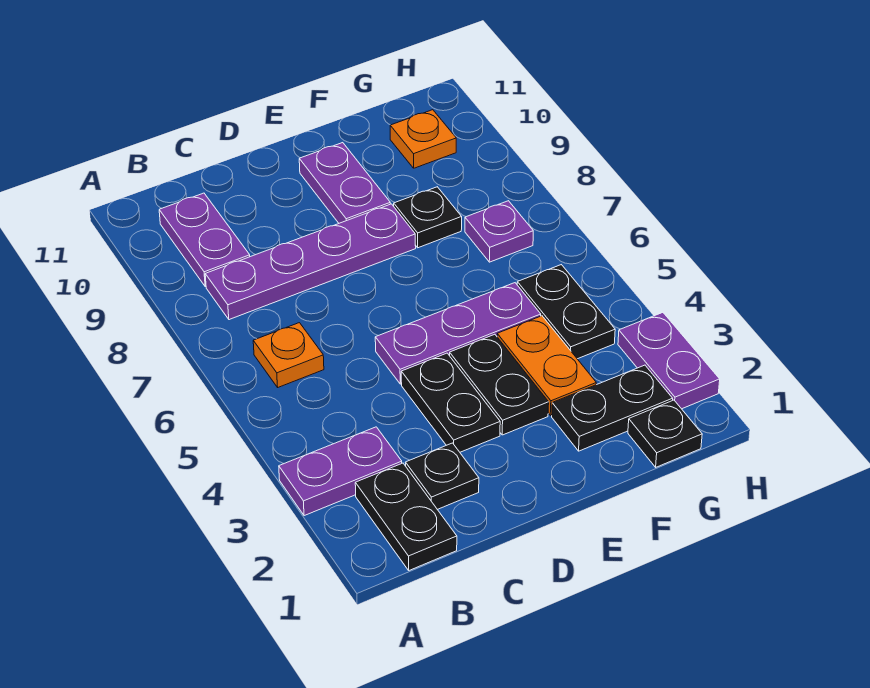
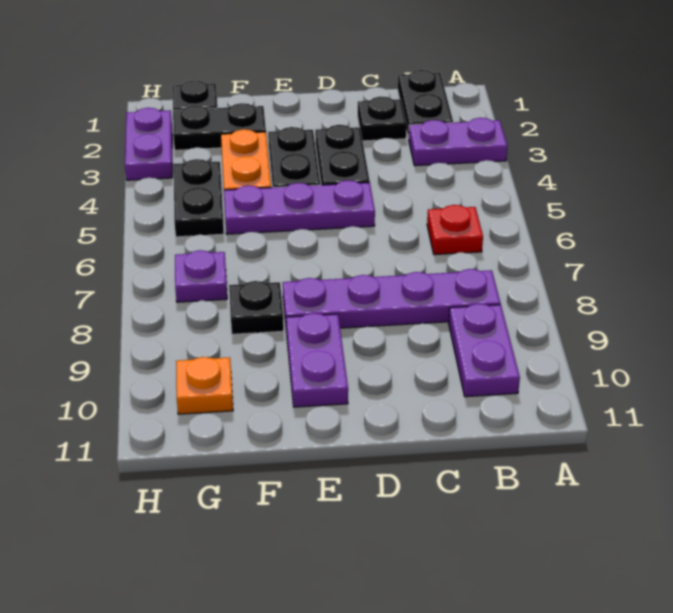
orange plate B6 level 1 -> red plate B6 level 1

